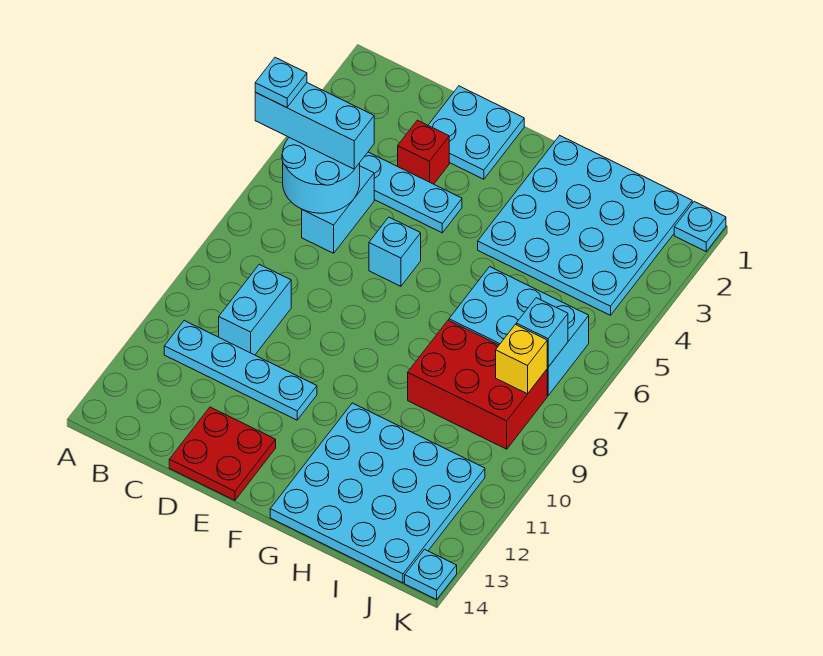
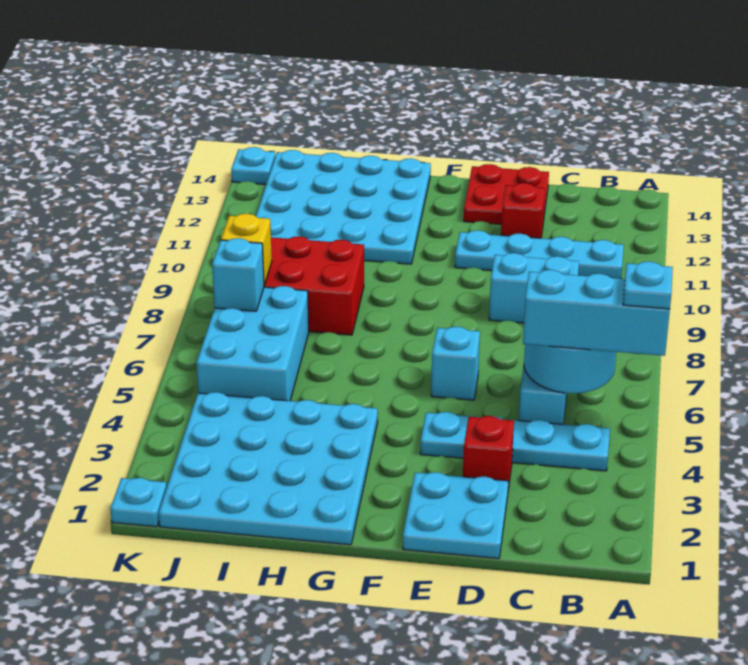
cyan brick C9:C10 level 1 -> cyan brick C9:D9 level 1
none -> red brick D12 level 1
cyan brick H6:J7 level 1 -> cyan brick I5:J7 level 1

